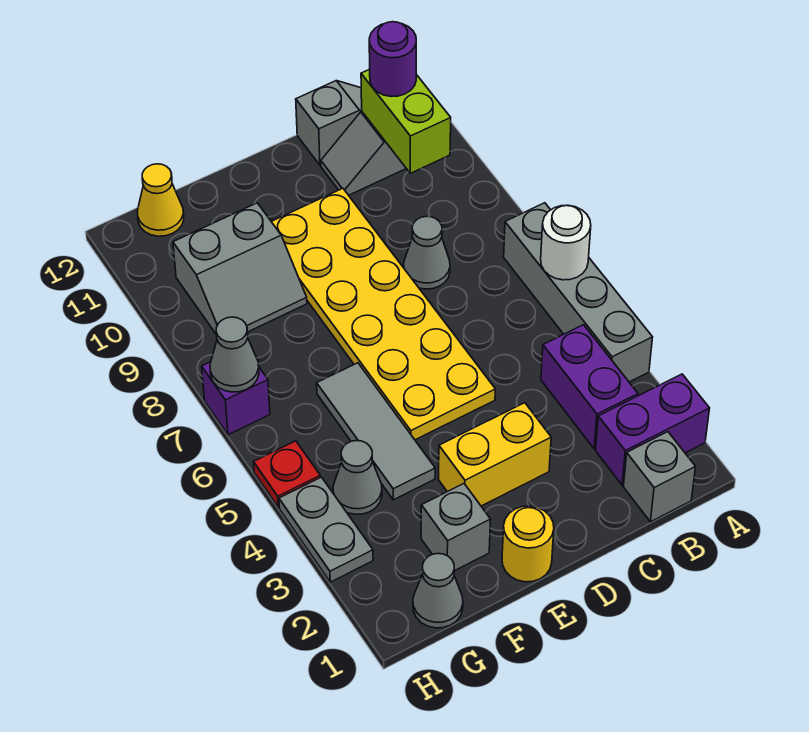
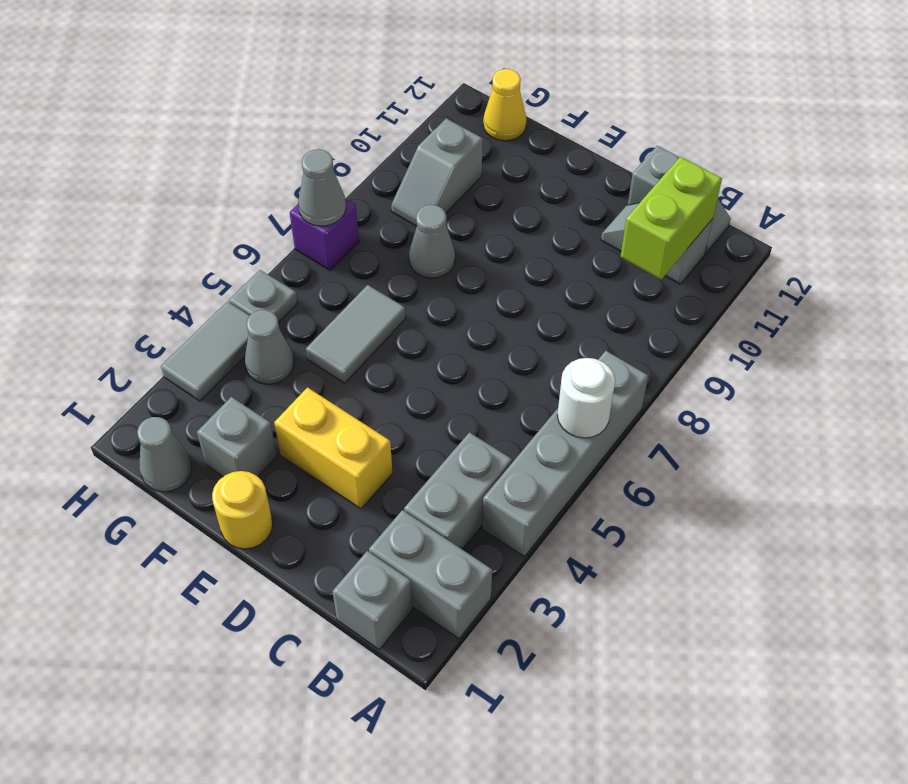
purple brick A2:B2 level 1 -> grey brick A2:B2 level 1
purple brick B3:B4 level 1 -> grey brick B3:B4 level 1
purple round brick B11 level 3 -> none
grey cone C8 level 1 -> grey cone F8 level 1
yellow plate D5:E10 level 1 -> none
grey tile F4:F6 level 1 -> grey tile F5:F6 level 1
grey slope F9:G10 level 1 top 10 -> grey slope G9:G10 level 1 top 10
grey plate H3:H4 level 1 -> grey tile H3:H4 level 1
red plate H5 level 1 -> grey plate H5 level 1

